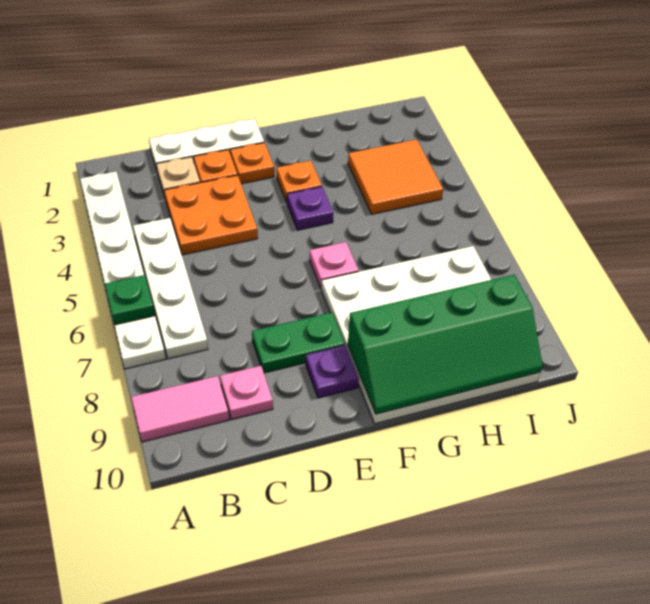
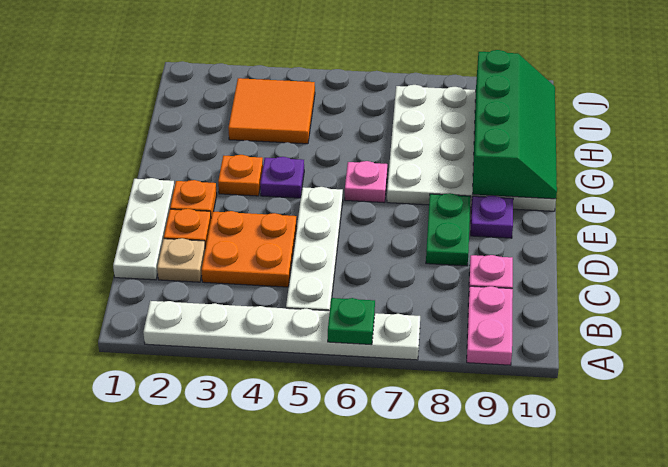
pink tile A9:B9 level 1 -> pink plate A9:B9 level 1
white plate B4:B7 level 1 -> white plate B5:E5 level 1

